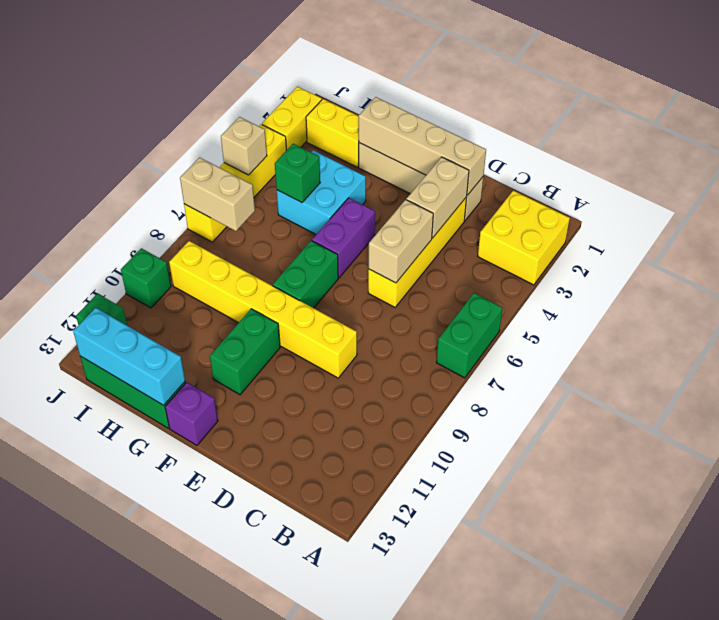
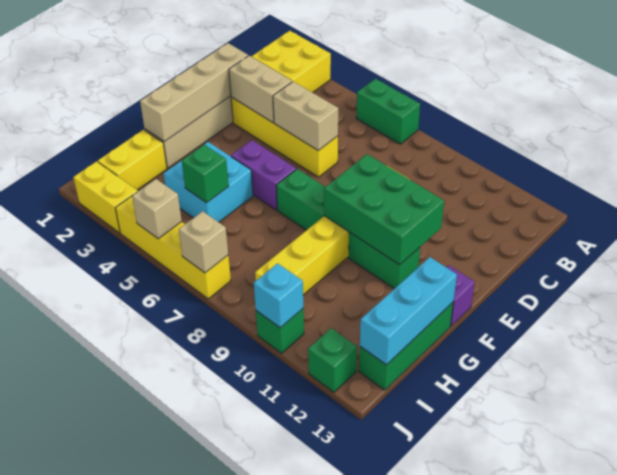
none -> green brick E9:F11 level 2
tan brick I7:J7 level 2 -> tan brick J7 level 2
none -> cyan brick J10 level 2

